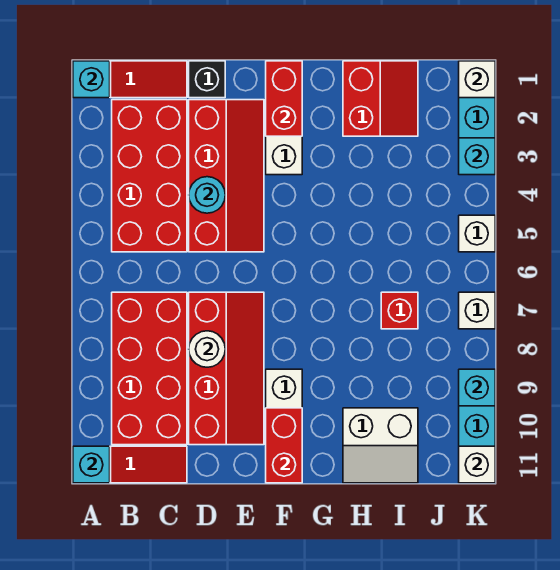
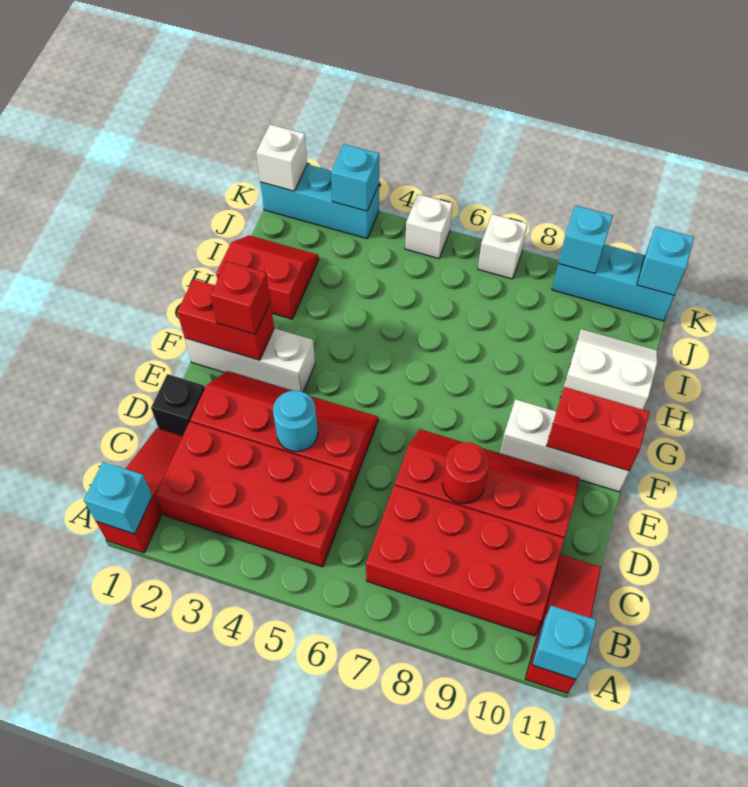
white round brick D8 level 2 -> red round brick D8 level 2
white slope H10:I11 level 1 top 10 -> white slope H10:I11 level 1 top H
red brick I7 level 1 -> red brick F2 level 3
white brick K11 level 2 -> cyan brick K11 level 2

